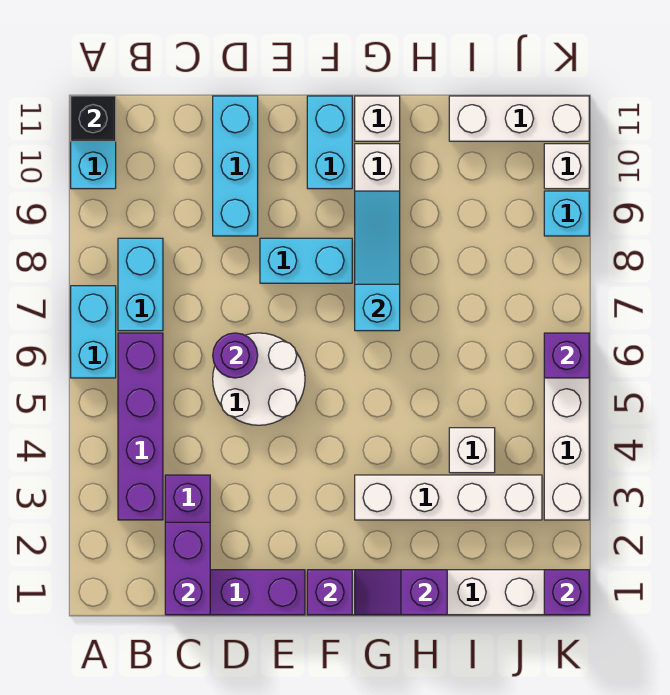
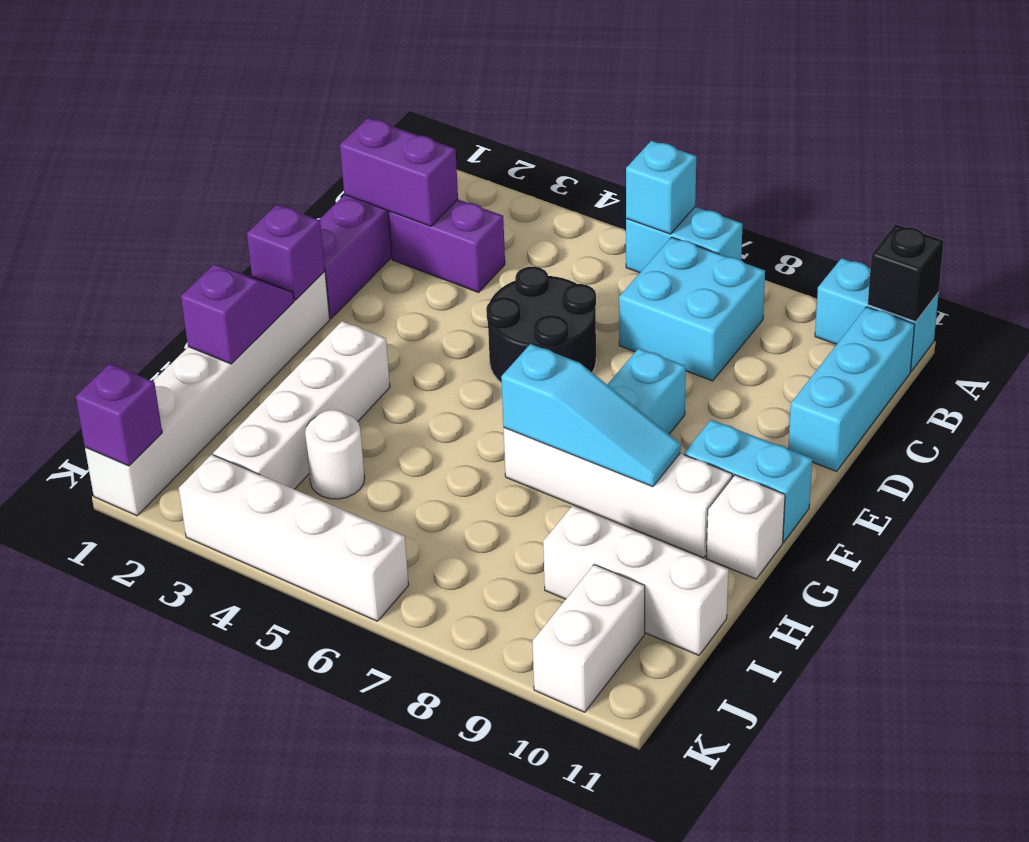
purple brick B3:B6 level 1 -> none
cyan brick B7:B8 level 1 -> cyan brick B7:C8 level 1
white round brick D5:E6 level 1 -> black round brick D5:E6 level 1
purple round brick D6 level 2 -> none
cyan brick D9:D11 level 1 -> cyan brick B11:D11 level 1
white brick I4 level 1 -> white round brick I4 level 1
white brick I11:K11 level 1 -> white brick I9:I11 level 1
purple brick K6 level 2 -> none
cyan brick K9 level 1 -> cyan brick A6 level 2
white brick K10 level 1 -> white brick J10:K10 level 1

